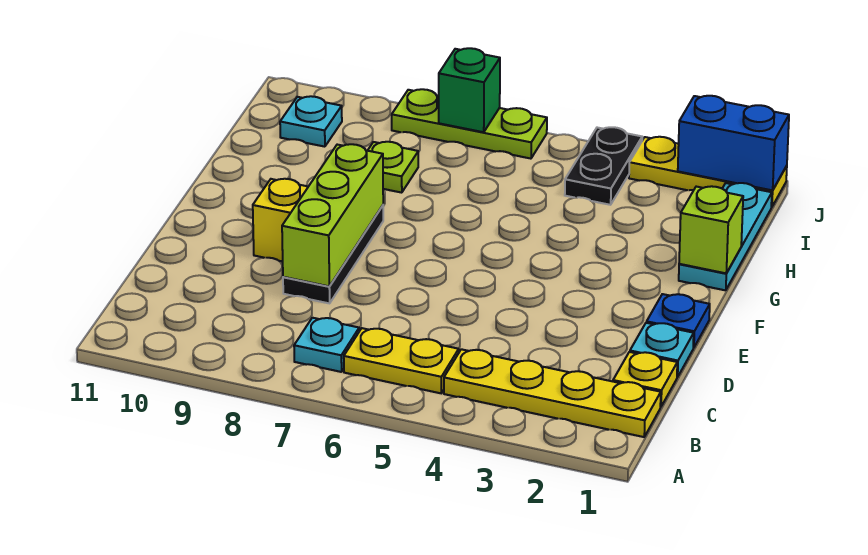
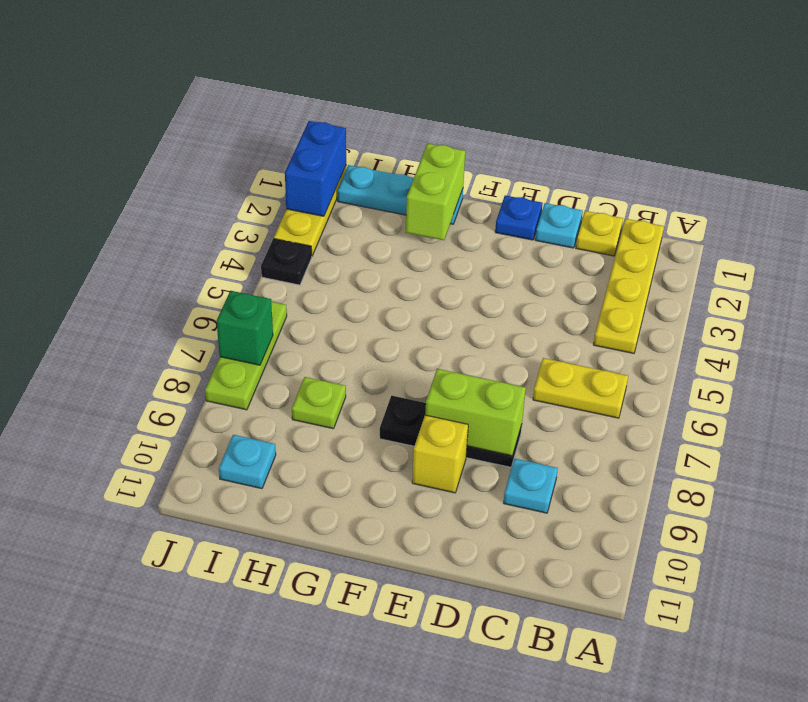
yellow plate B5:B6 level 1 -> yellow plate B6:C6 level 1
cyan plate B7 level 1 -> cyan plate C9 level 1
lime brick D8:F8 level 2 -> lime brick D8:E8 level 2
lime brick G1 level 2 -> lime brick G1:G2 level 2
black plate I4:J4 level 1 -> black plate J4 level 1

